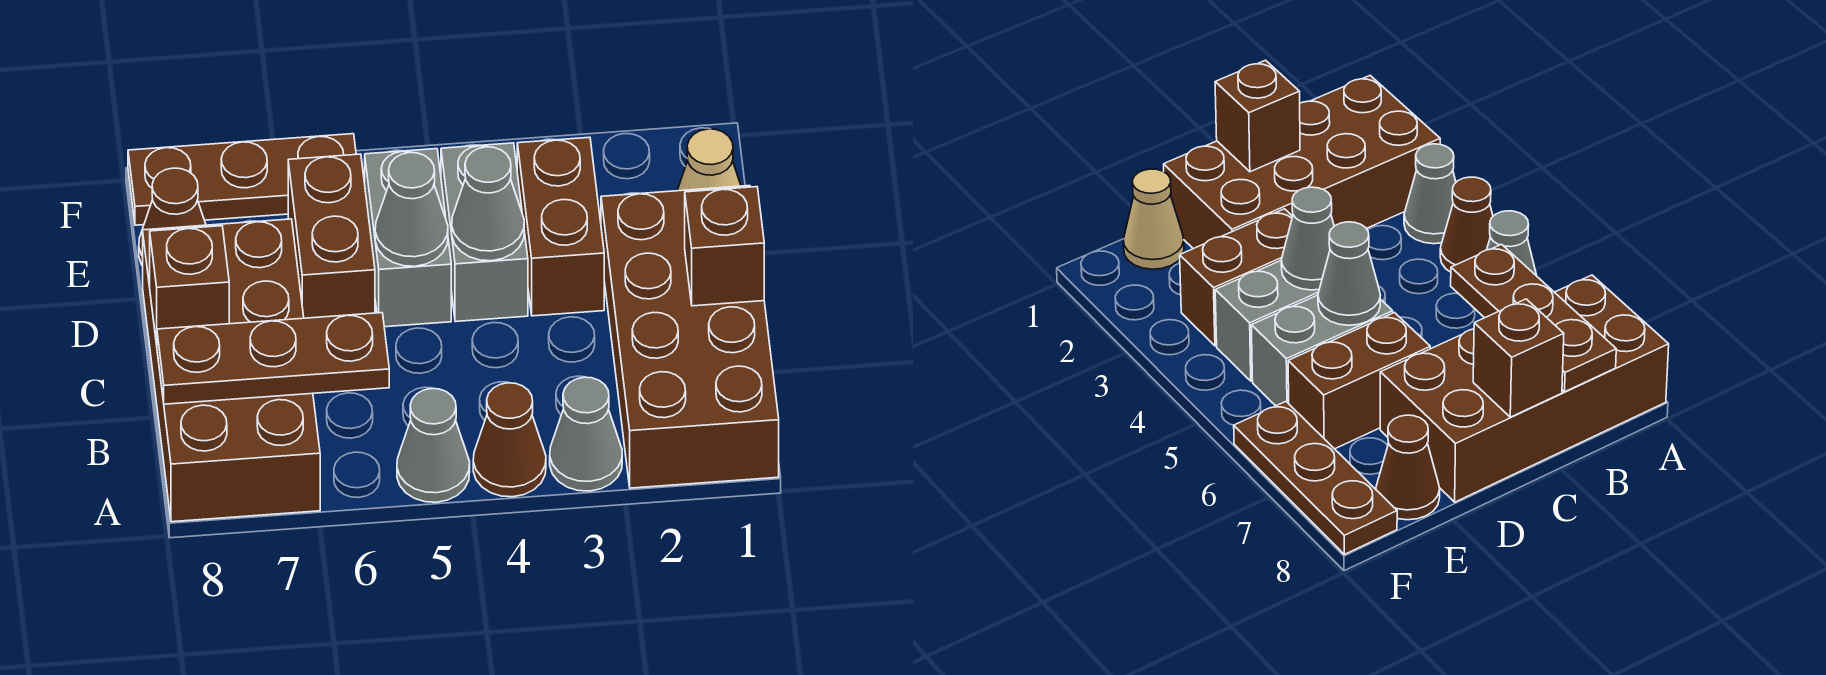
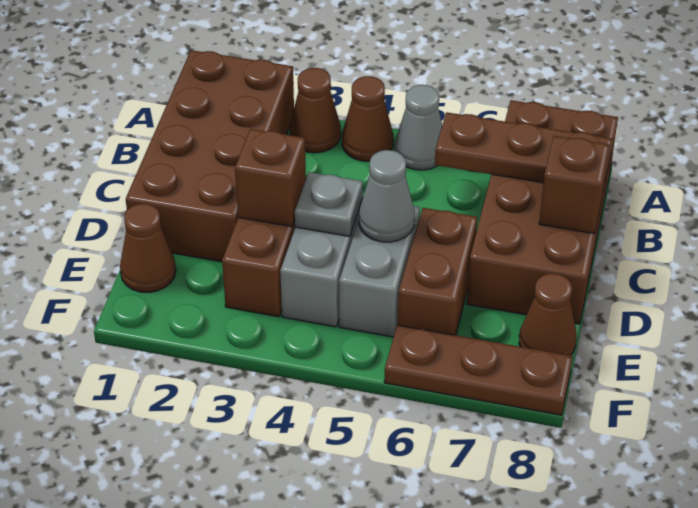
grey cone A3 level 1 -> brown cone A3 level 1
brown brick C1 level 2 -> brown brick D3 level 2
grey cone D4 level 2 -> grey plate D4 level 2
tan cone E1 level 1 -> brown cone E1 level 1

